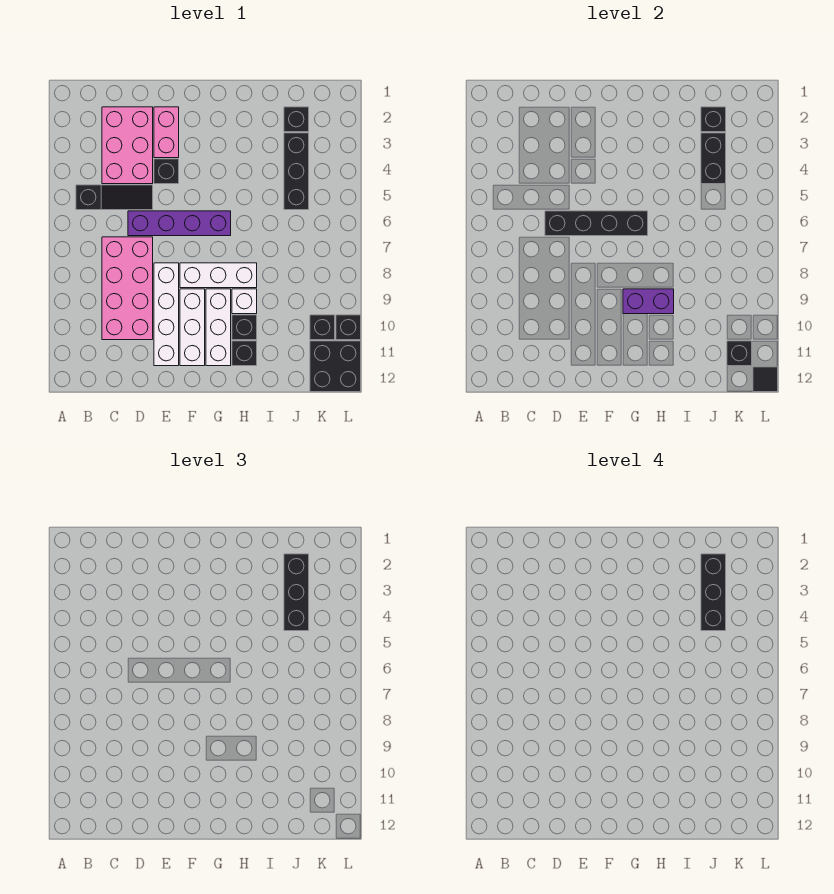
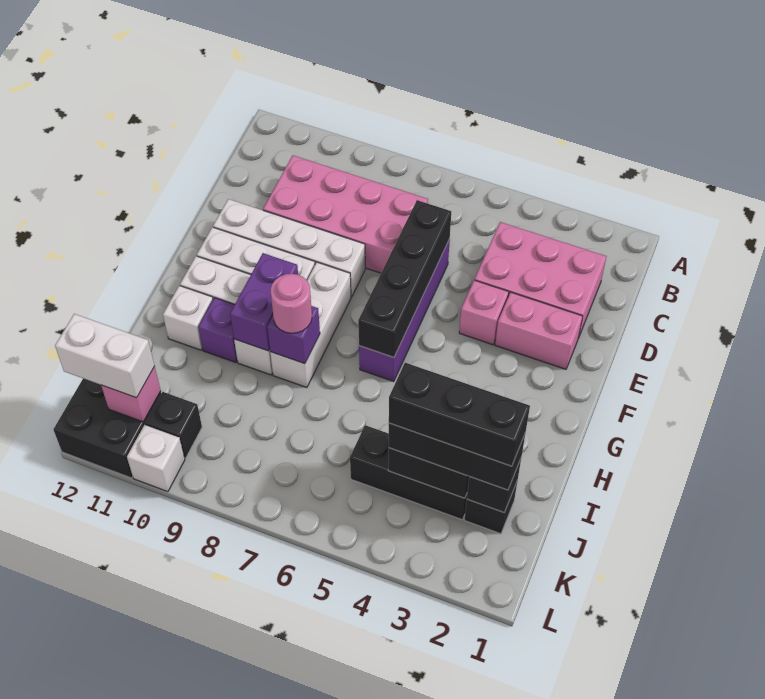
black slope B5:D5 level 1 top B -> none
black brick E4 level 1 -> pink brick E4 level 1
none -> purple brick H8 level 2
none -> pink round brick H8 level 3
black brick H10 level 1 -> purple brick H10 level 1
black brick H11 level 1 -> white brick H11 level 1
black brick K11 level 2 -> pink brick K11 level 2
none -> white brick K11:K12 level 3
black brick L10 level 1 -> white brick L10 level 1
black tile L12 level 2 -> none

